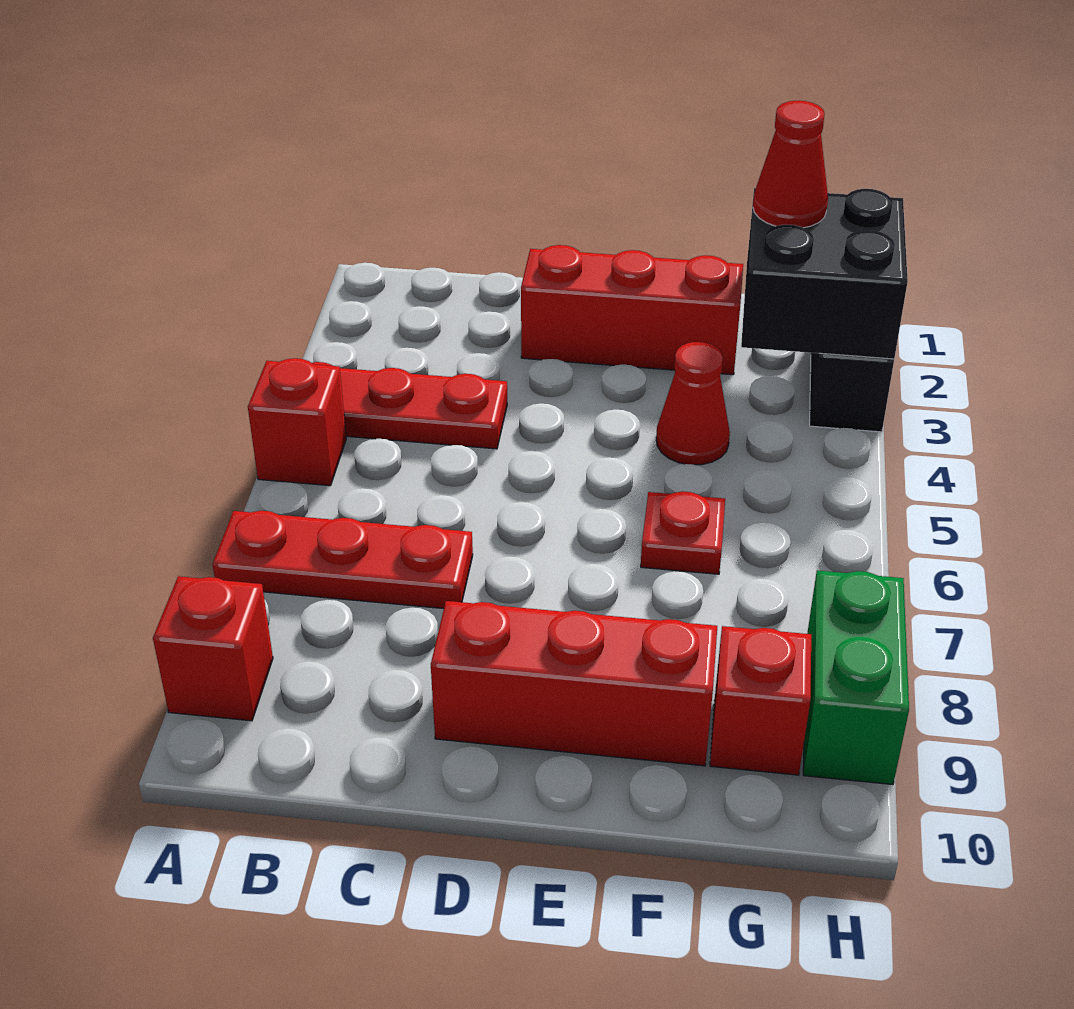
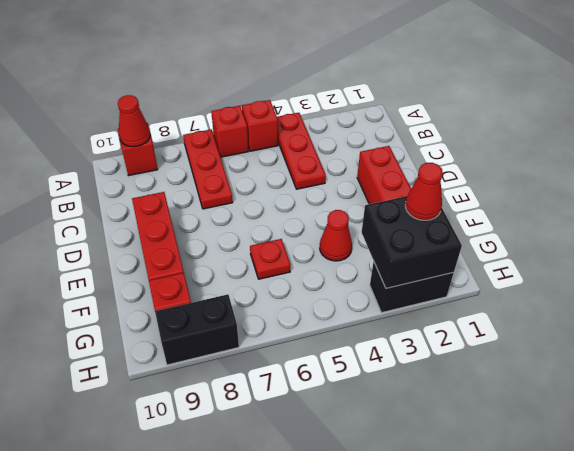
none -> red brick A6 level 1
none -> red cone A9 level 2
green brick H8:H9 level 1 -> black brick H8:H9 level 1

